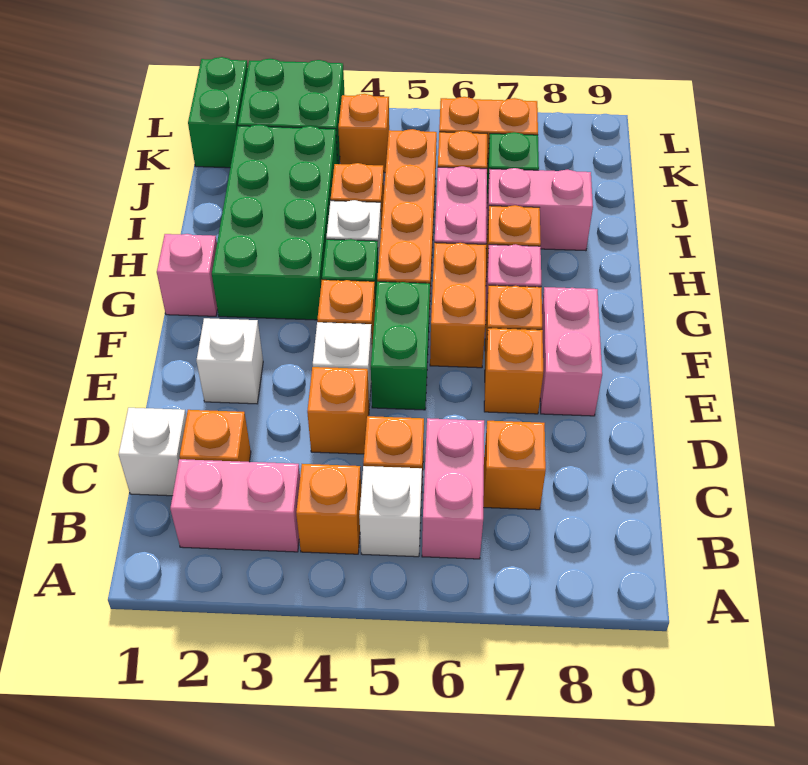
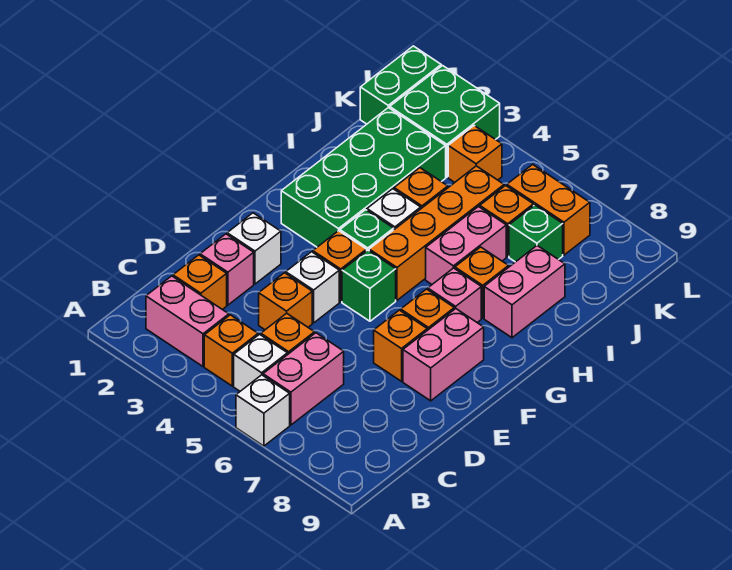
white brick C1 level 1 -> white brick A6 level 1
orange brick C7 level 1 -> none
green brick E5:F5 level 1 -> green brick F5 level 1
orange brick F6:G6 level 1 -> none
pink brick G1 level 1 -> pink brick D2 level 1
pink brick I7:I8 level 1 -> pink brick H8:I8 level 1

